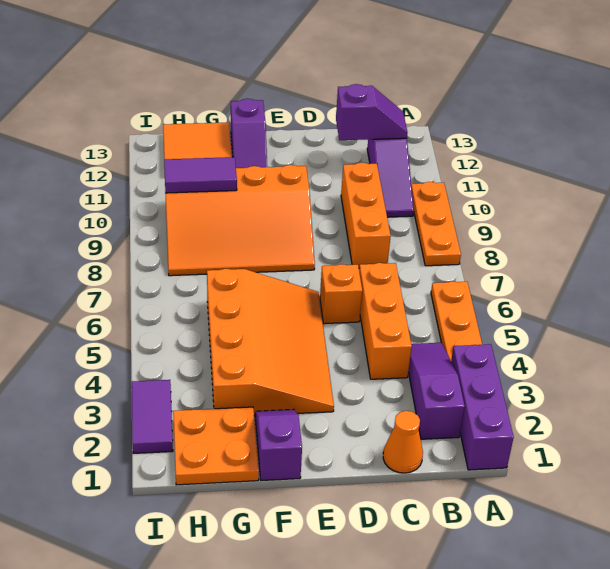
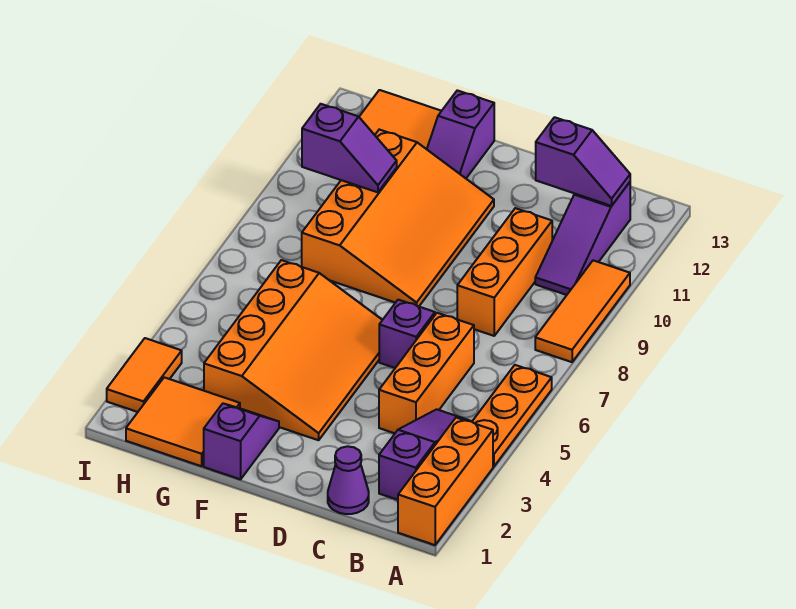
purple brick A1:A3 level 1 -> orange brick A1:A3 level 1
orange plate A8:A10 level 1 -> orange tile A8:A10 level 1
orange cone C1 level 1 -> purple cone C1 level 1
orange brick D6 level 1 -> purple brick D6 level 1
orange slope E8:H10 level 1 top 10 -> orange slope E8:G11 level 1 top G
orange plate G1:H2 level 1 -> orange tile G1:H2 level 1
purple tile G10:H10 level 2 -> purple slope G10:H10 level 2 top H
purple tile I2:I3 level 1 -> orange tile I2:I3 level 1

